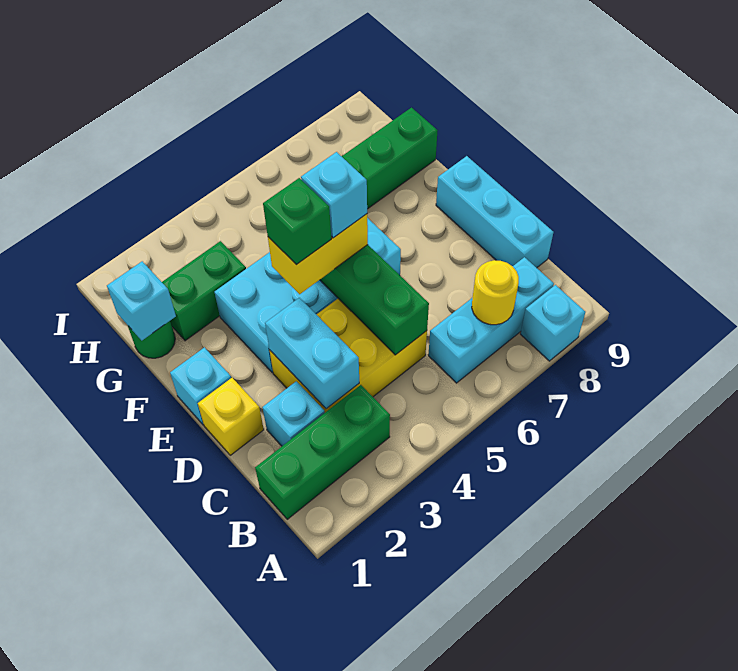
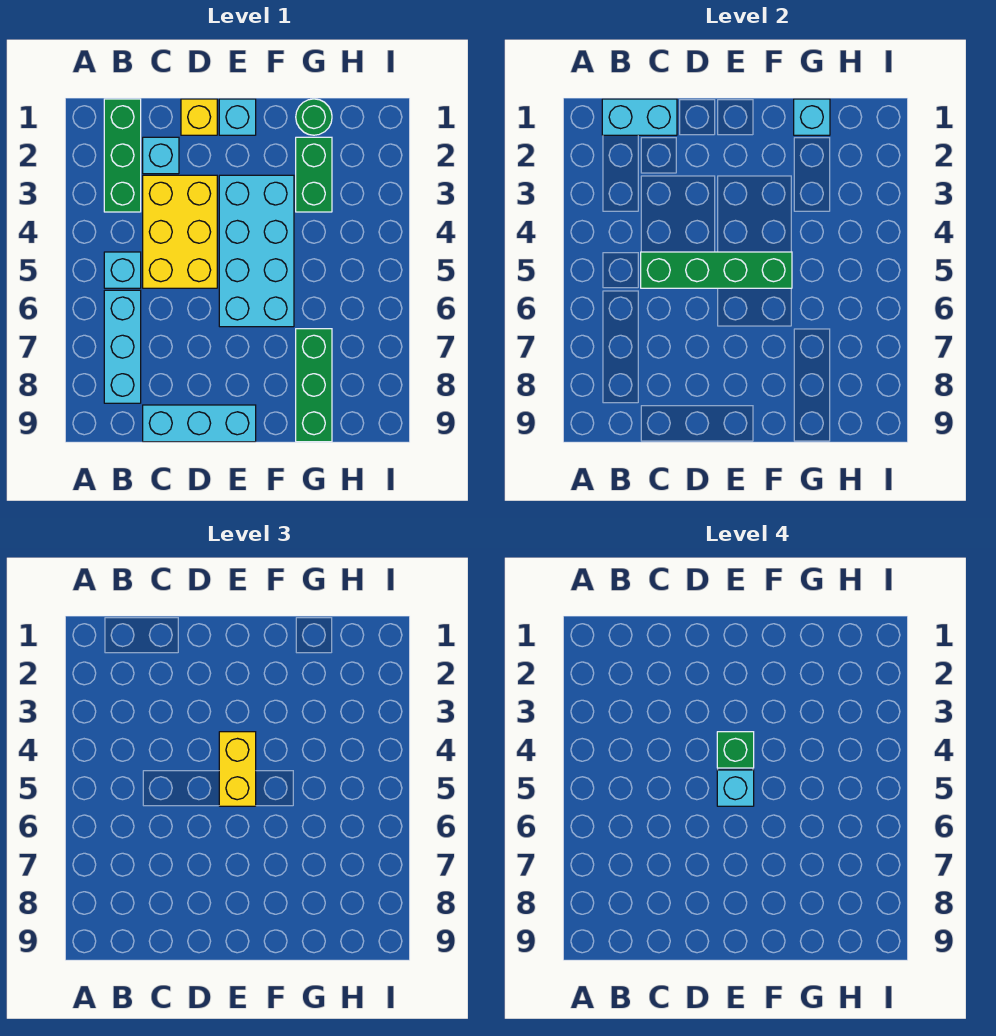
cyan brick A8 level 1 -> cyan brick B5 level 1
yellow round brick B7 level 2 -> none
cyan brick C3:D3 level 2 -> cyan brick B1:C1 level 2

